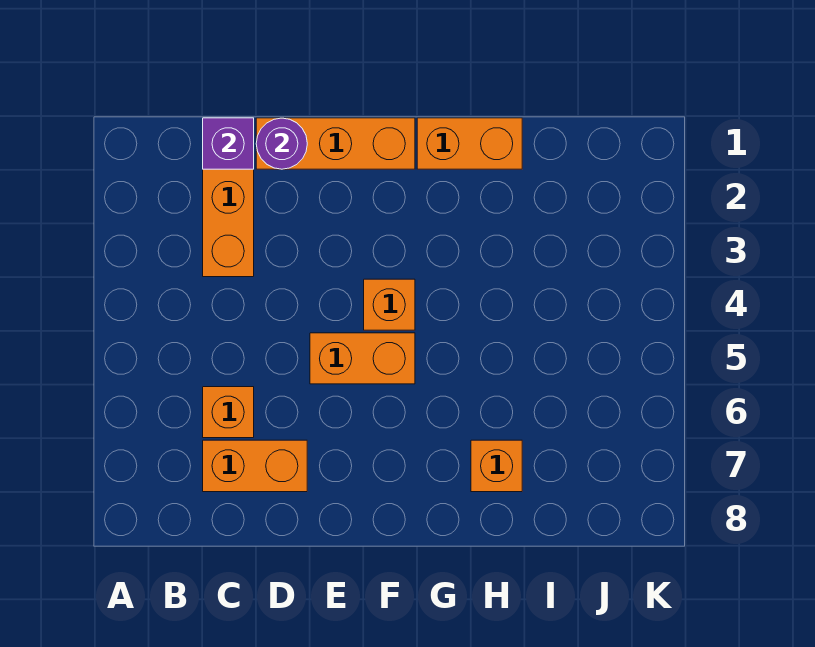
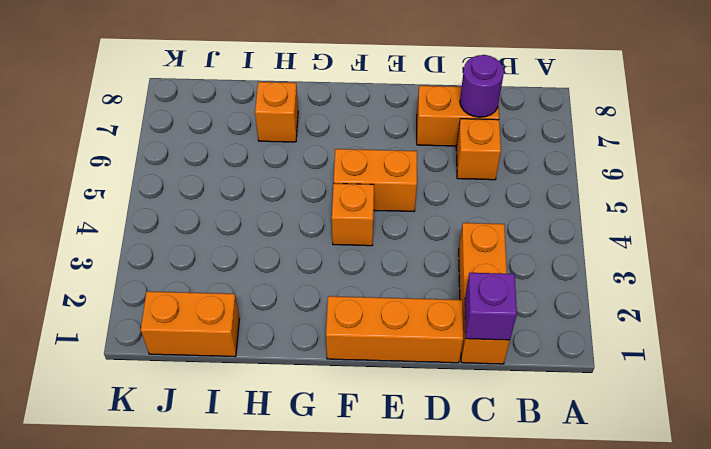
purple round brick D1 level 2 -> purple round brick C7 level 2
orange brick G1:H1 level 1 -> orange brick I1:J1 level 1

